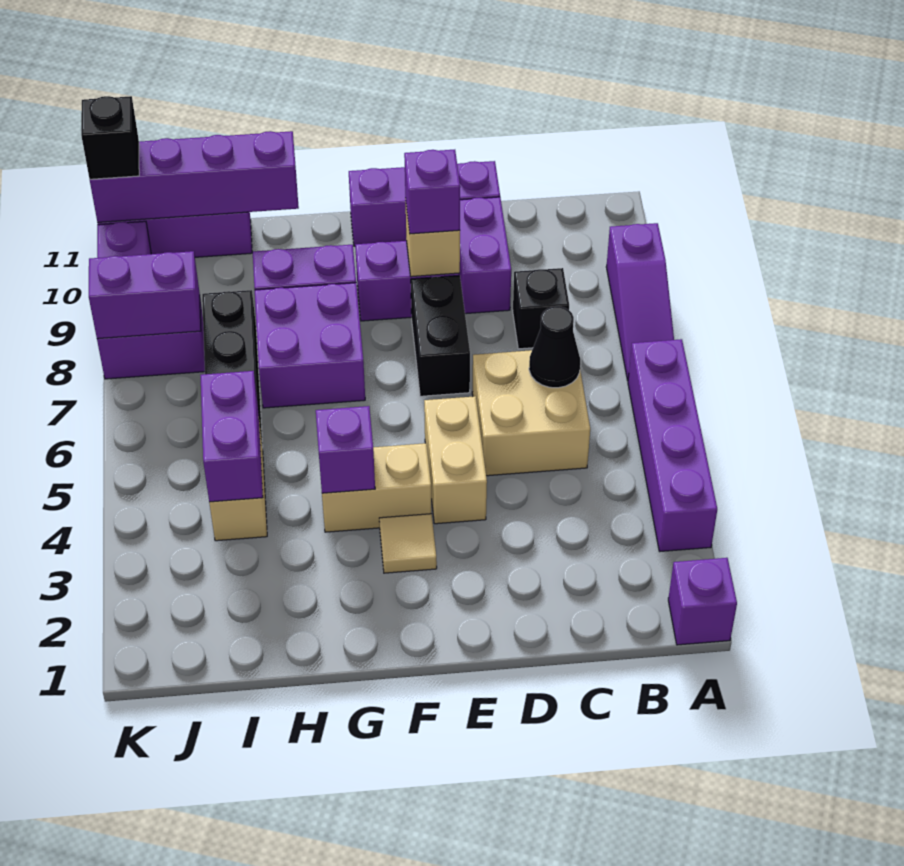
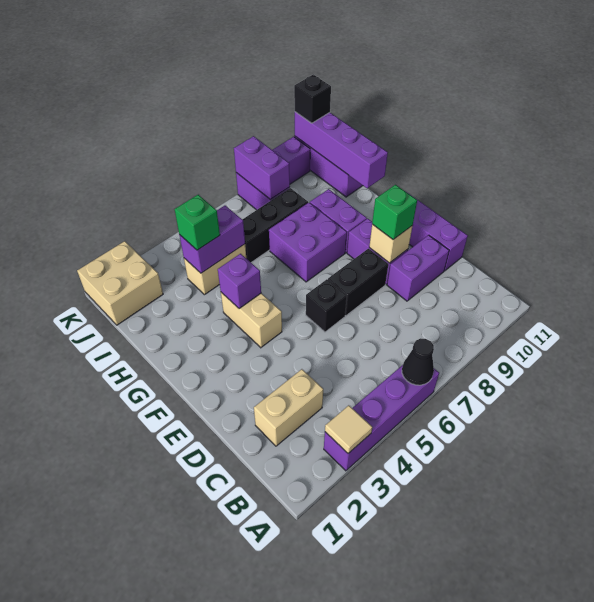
purple brick A1 level 1 -> none
purple slope A7:A9 level 1 top 9 -> none
tan brick C5:D6 level 1 -> tan brick J1:K2 level 1
black cone C6 level 2 -> black cone A6 level 2
black brick C8 level 1 -> black brick E6 level 1
tan brick E4:E5 level 1 -> tan brick C2:C3 level 1
purple brick E9 level 3 -> green brick E9 level 3
tan tile F3 level 1 -> tan tile A3 level 2
none -> green brick I4 level 3

